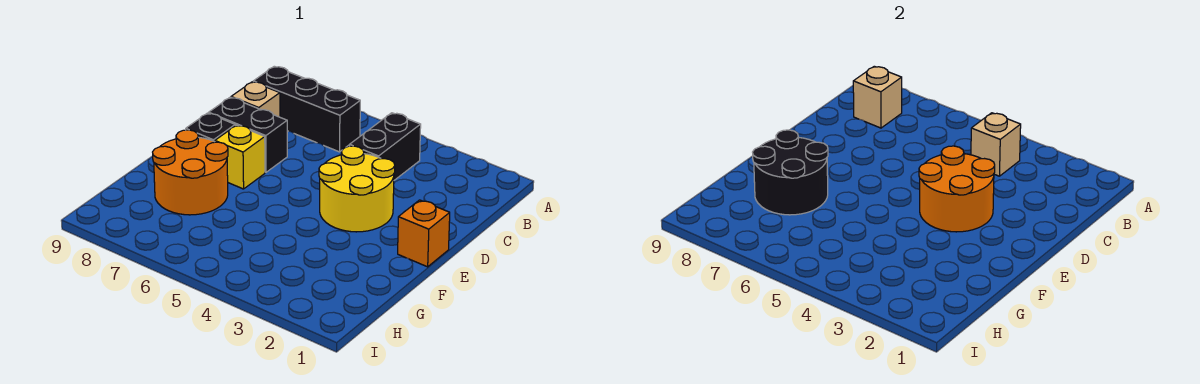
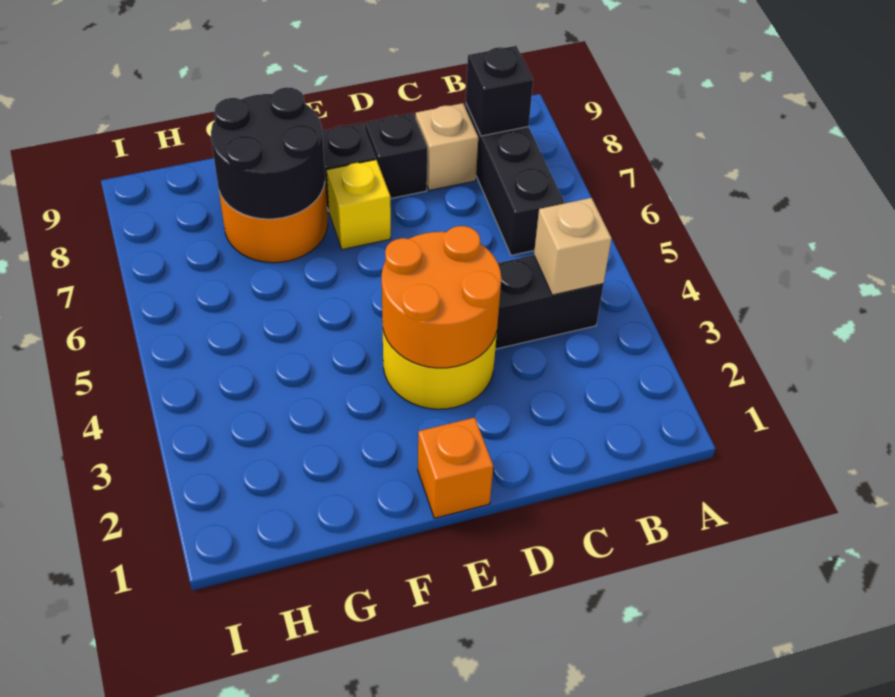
tan brick B8 level 2 -> black brick B8 level 2
black brick D7:D8 level 1 -> black brick D8 level 1

